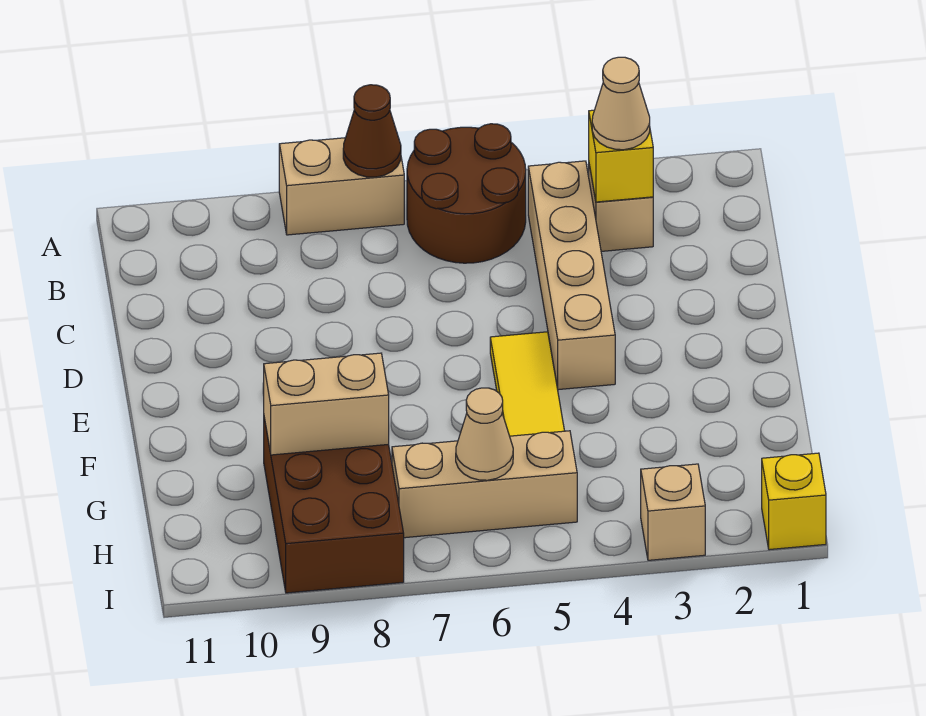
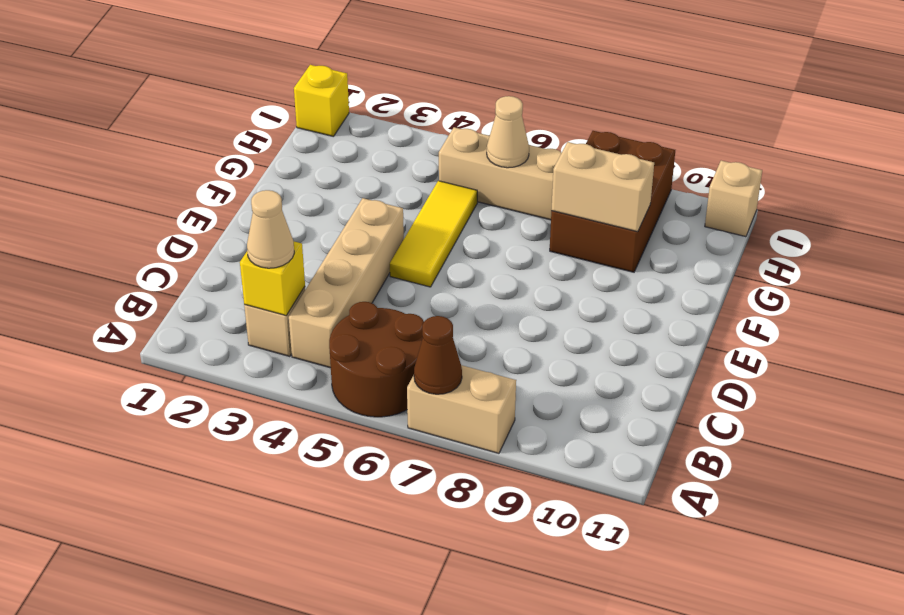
tan brick I3 level 1 -> tan brick I11 level 1

